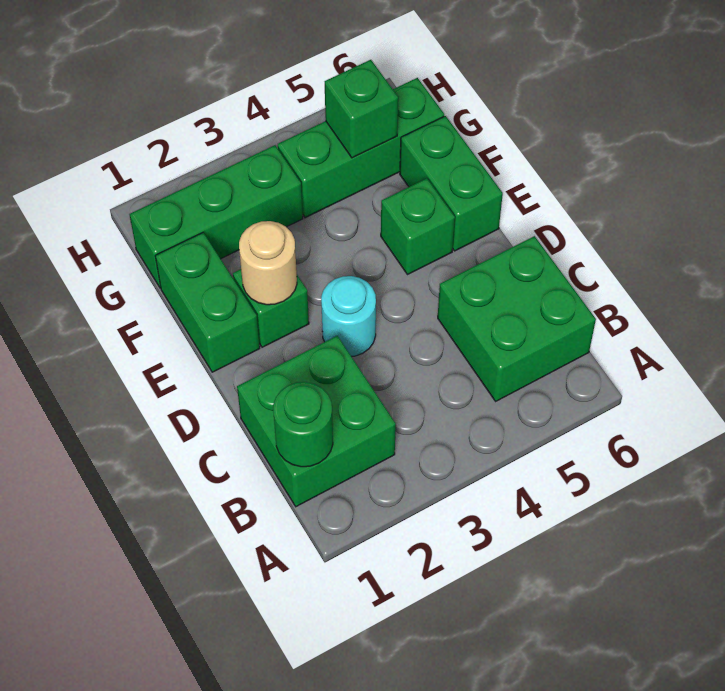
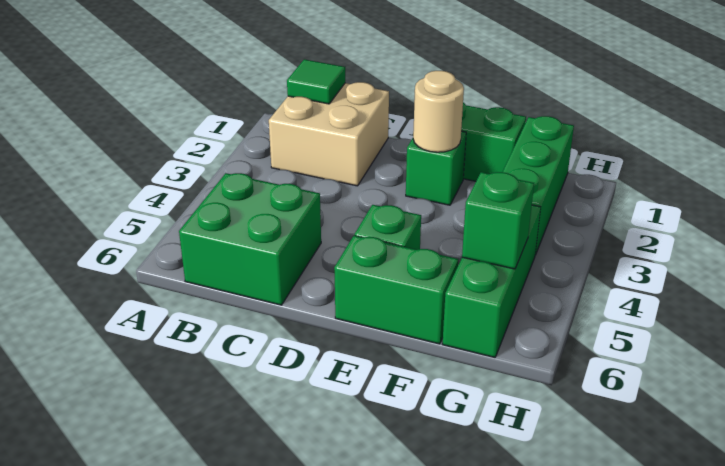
green brick B1:C2 level 1 -> tan brick B1:C2 level 1
green round brick B1 level 2 -> green tile B1 level 2
cyan round brick D3 level 1 -> none

